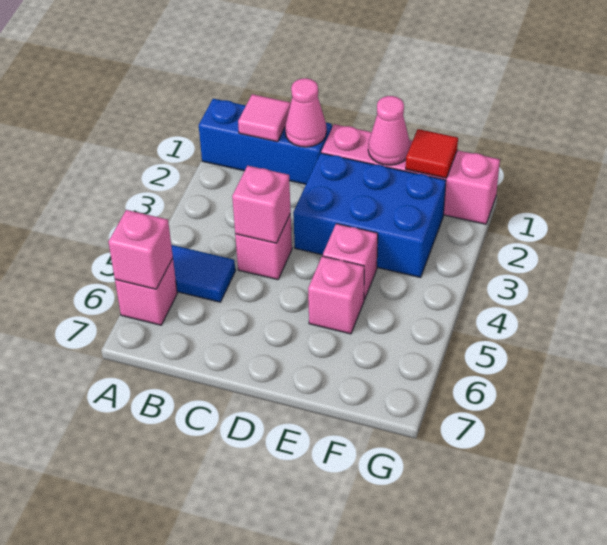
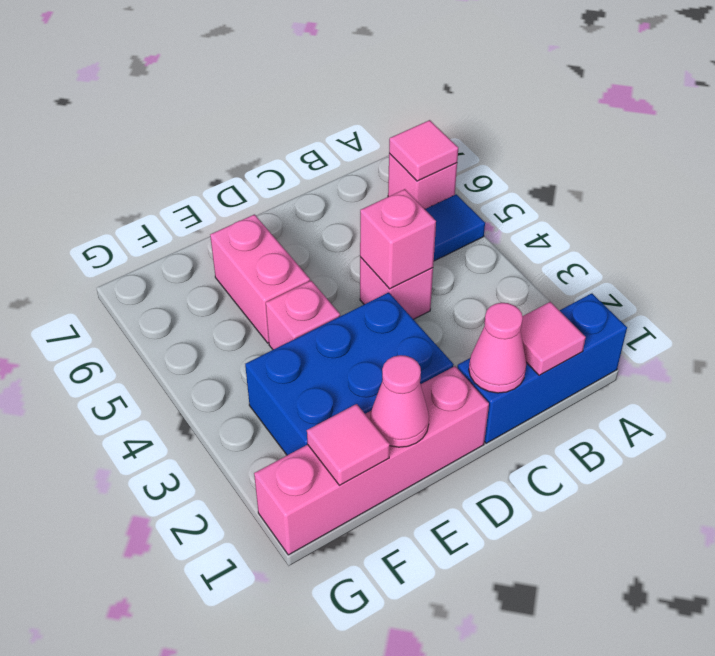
pink brick A6 level 2 -> pink tile A6 level 2
pink brick E5 level 1 -> pink brick E5:E6 level 1
red tile F1 level 2 -> pink tile F1 level 2

